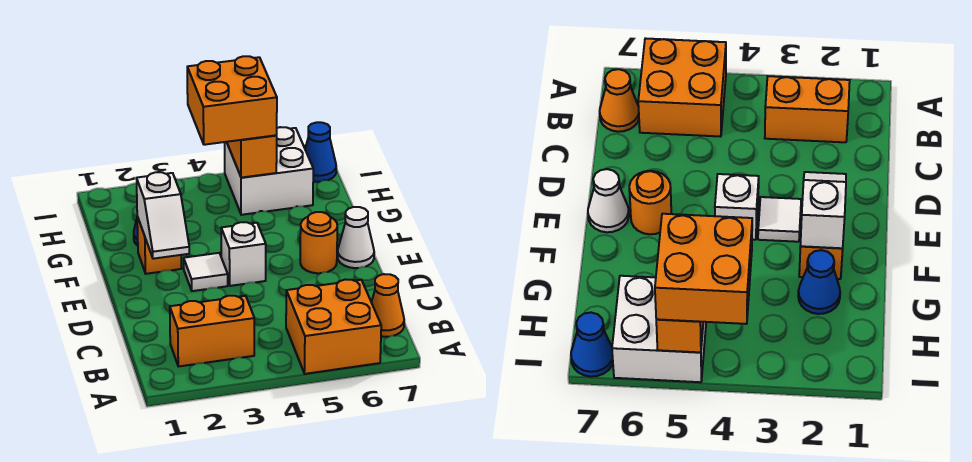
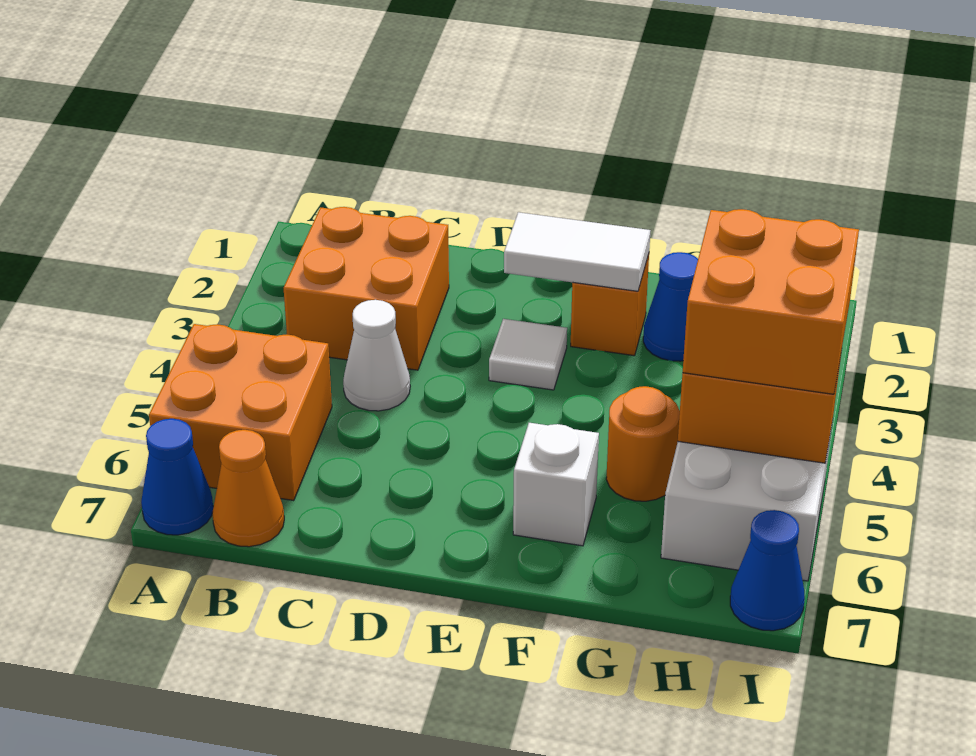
none -> blue cone A7 level 1
orange brick B2:B3 level 1 -> orange brick B2:C3 level 1
white slope E2:F2 level 2 top F -> white tile E2:F2 level 2
white brick E4 level 1 -> white brick F6 level 1
orange round brick E6 level 1 -> orange round brick G5 level 1
white cone E7 level 1 -> white cone C4 level 1

